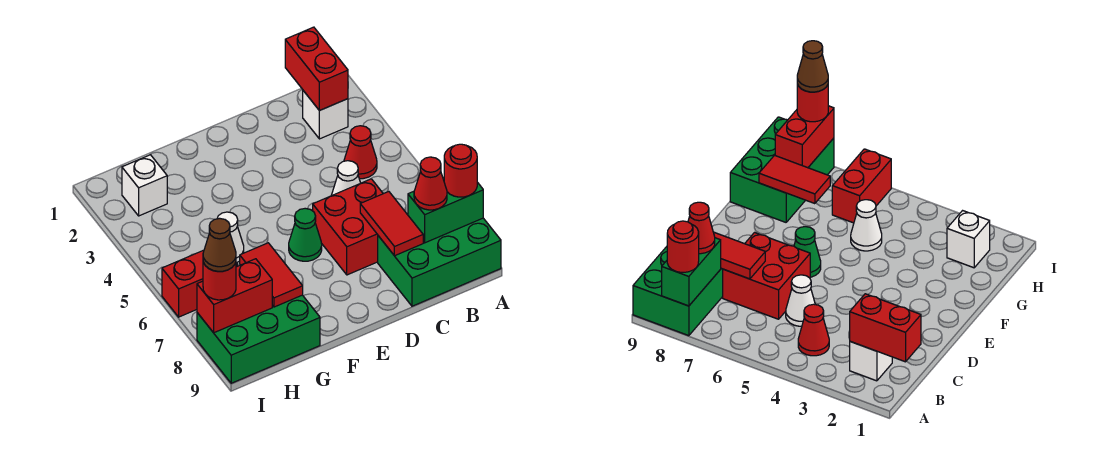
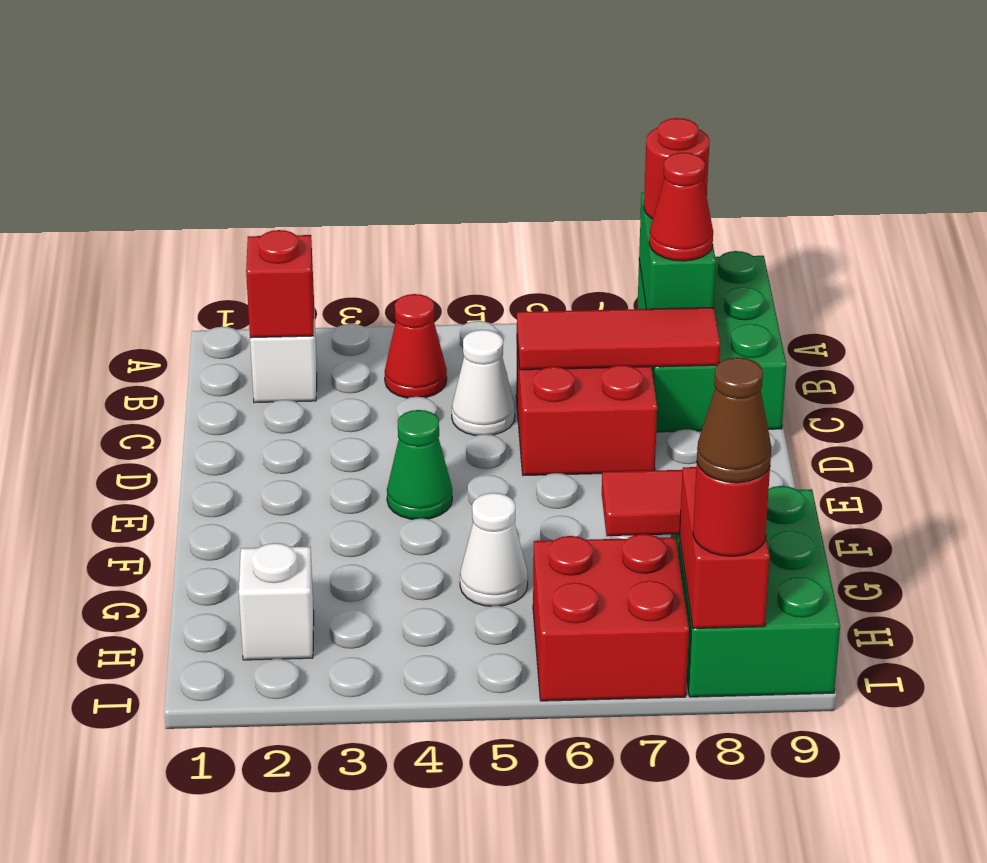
red brick B1:B2 level 2 -> red brick B2 level 2
red tile C7:C8 level 2 -> red tile C6:C8 level 2
green cone E6 level 1 -> green cone E4 level 1
red brick H6:I6 level 1 -> red brick H6:I7 level 1

